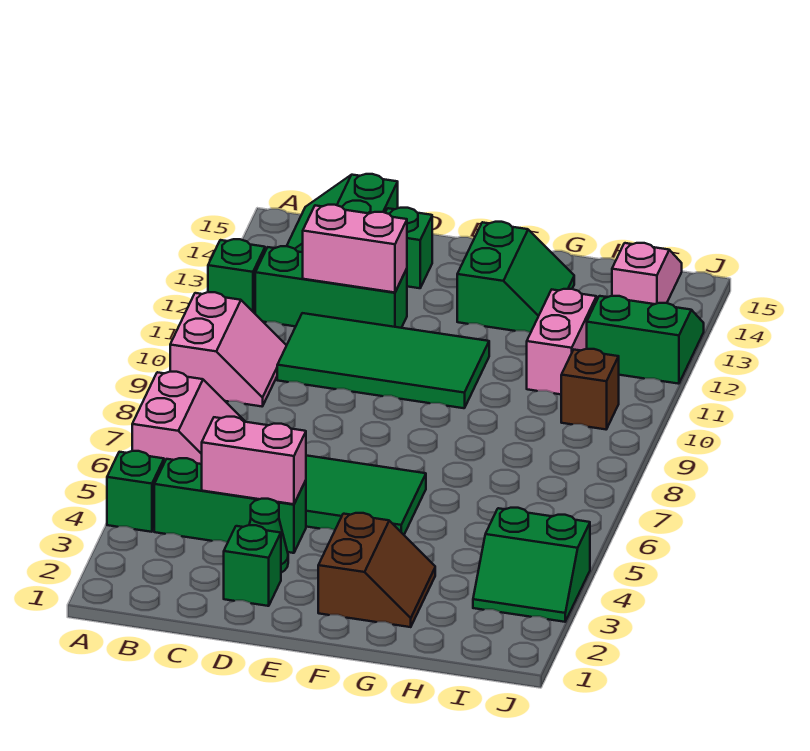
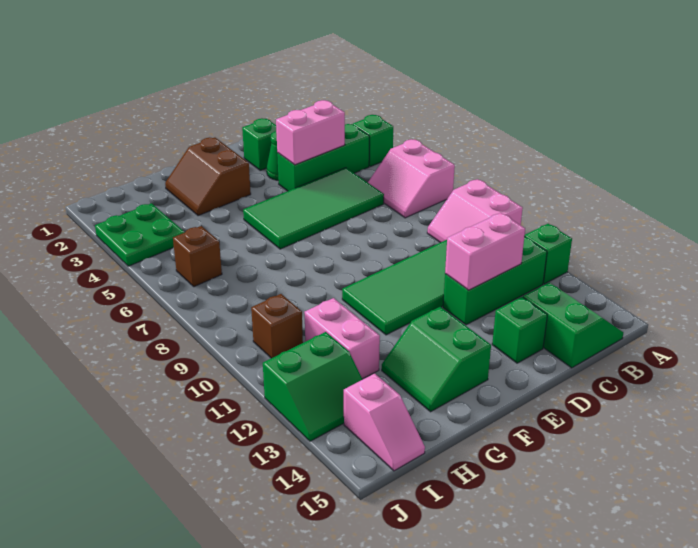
green slope I3:J4 level 1 top 4 -> green plate I3:J4 level 1
none -> brown brick I6 level 1

